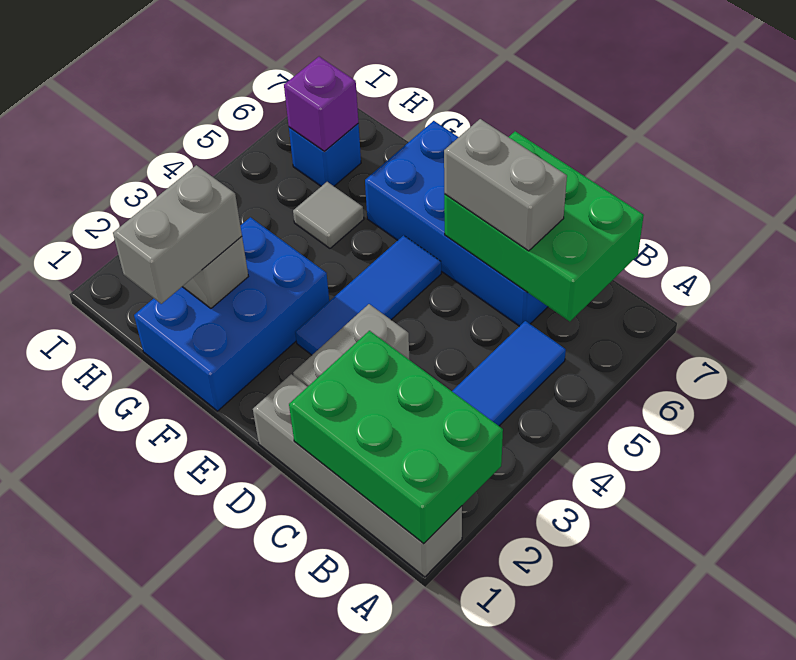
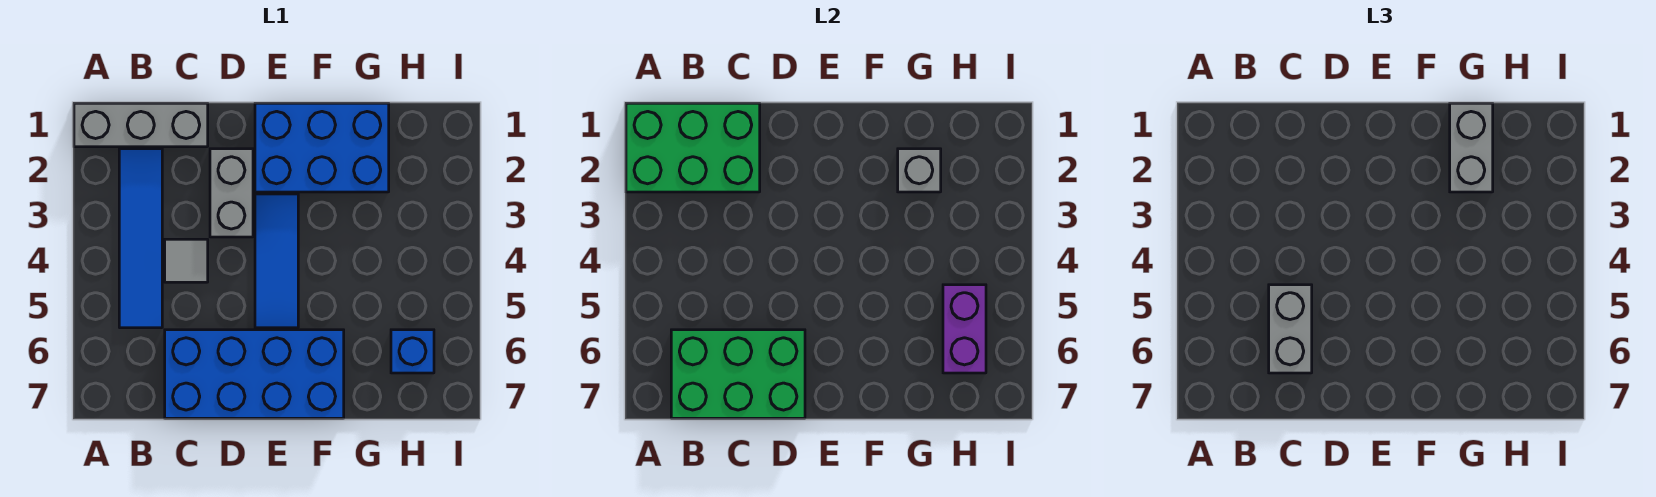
grey brick A1:D1 level 1 -> grey brick A1:C1 level 1
grey brick C6:D6 level 3 -> grey brick C5:C6 level 3
blue brick F1:G3 level 1 -> blue brick E1:G2 level 1
grey tile G5 level 1 -> grey tile C4 level 1
purple brick H6 level 2 -> purple brick H5:H6 level 2

